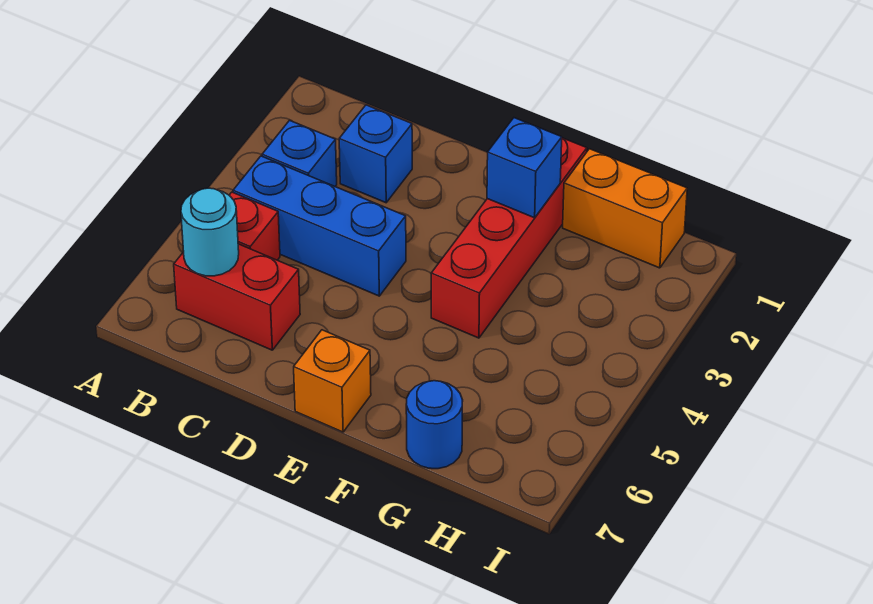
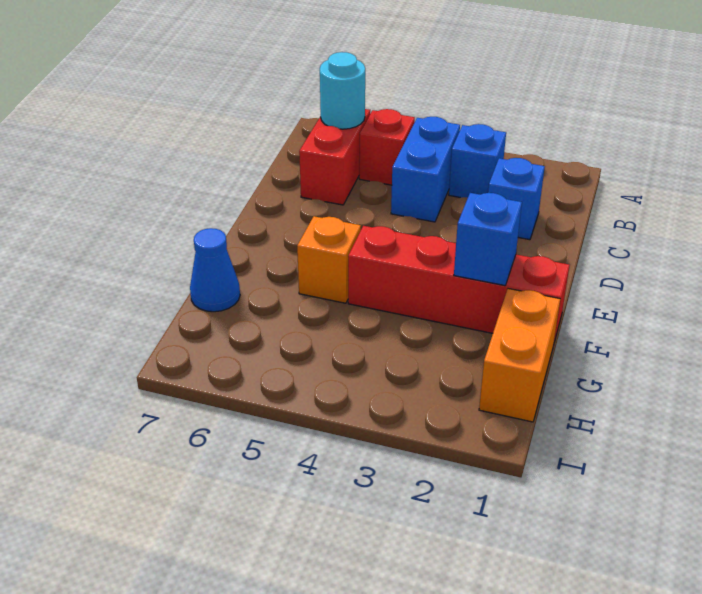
blue brick B4:D4 level 1 -> blue brick B4:C4 level 1
orange brick E7 level 1 -> orange brick F5 level 1
blue round brick G7 level 1 -> blue cone G7 level 1

